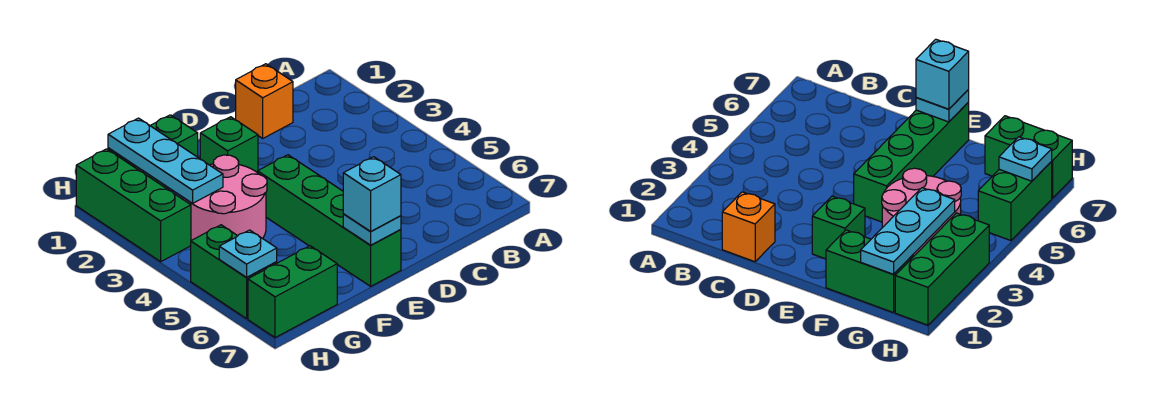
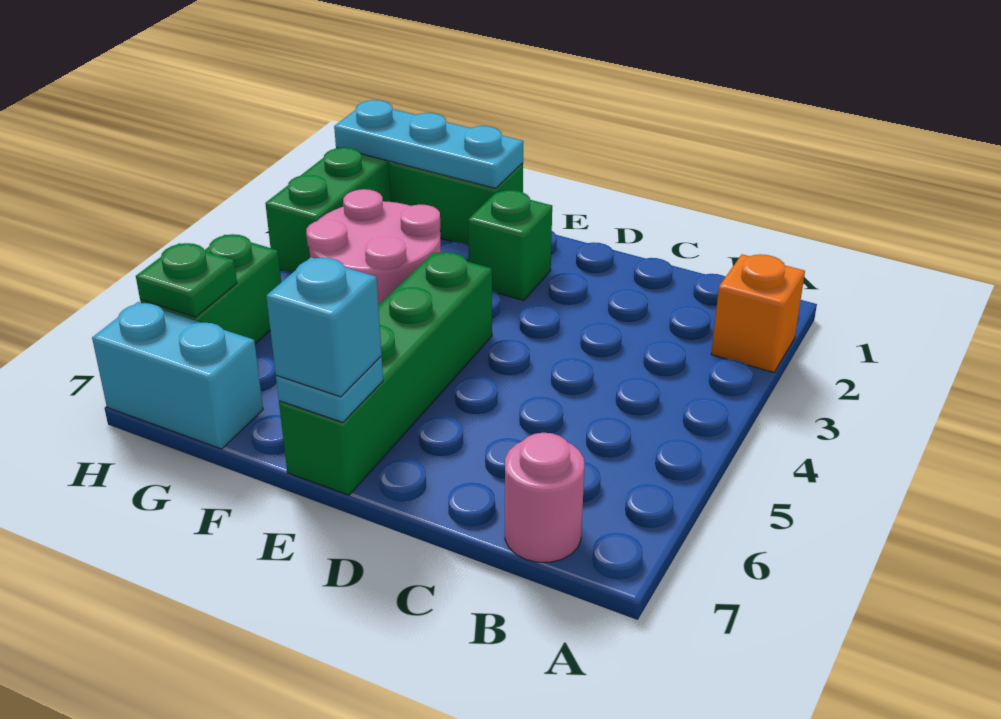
none -> pink round brick B7 level 1
orange brick C1 level 1 -> orange brick A2 level 1
cyan plate G1:G3 level 2 -> cyan plate F1:H1 level 2
green brick G7:H7 level 1 -> cyan brick G7:H7 level 1
cyan plate H6 level 2 -> green plate H6 level 2

